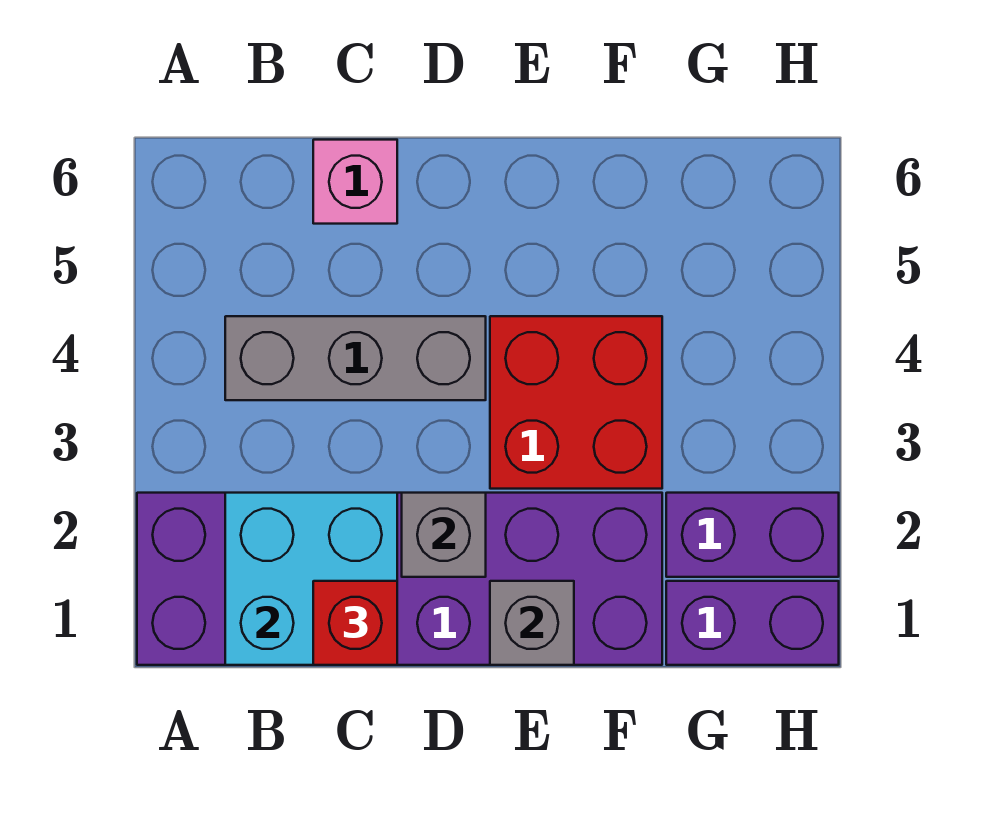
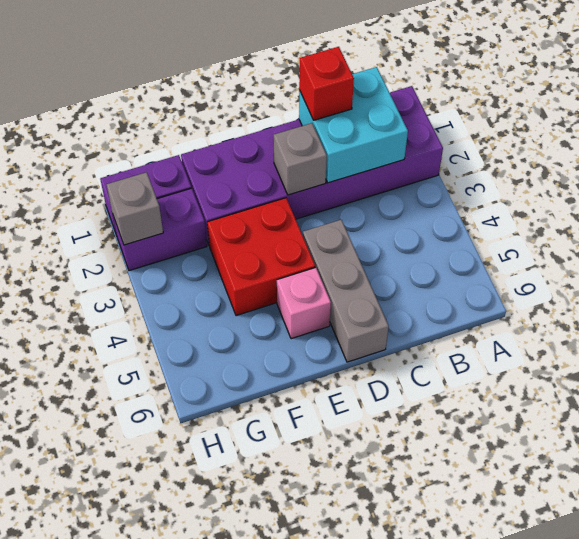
grey brick B4:D4 level 1 -> grey brick D4:D6 level 1
pink brick C6 level 1 -> pink brick E5 level 1
grey brick E1 level 2 -> grey brick H2 level 2

